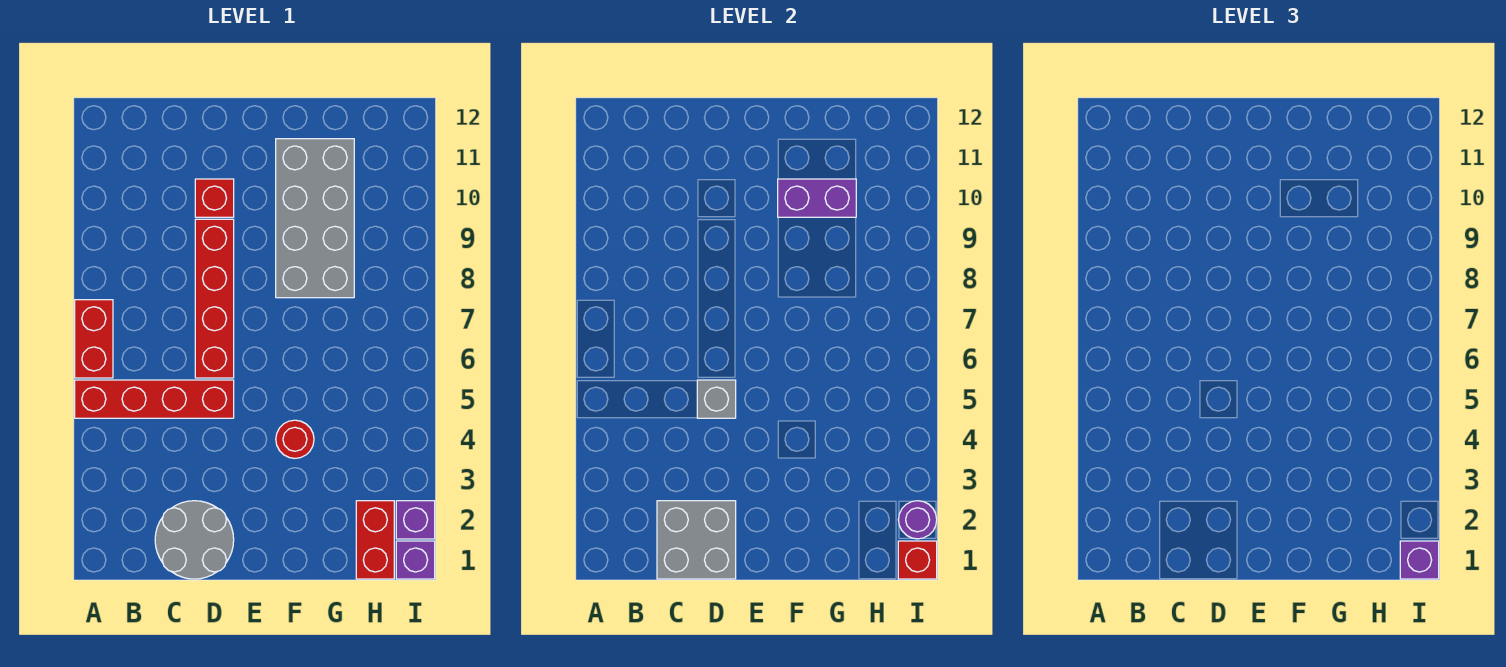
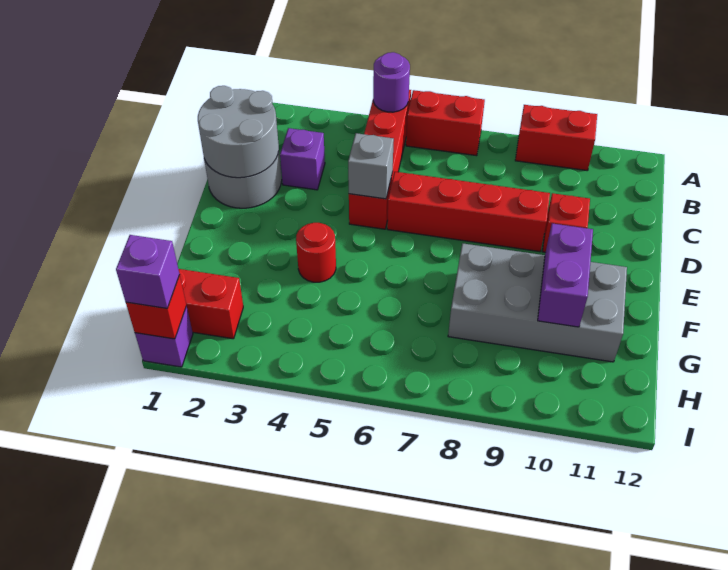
none -> red brick A9:A10 level 1
grey brick C1:D2 level 2 -> grey round brick C1:D2 level 2
purple brick I2 level 1 -> purple brick C3 level 1
purple round brick I2 level 2 -> purple round brick A5 level 2

